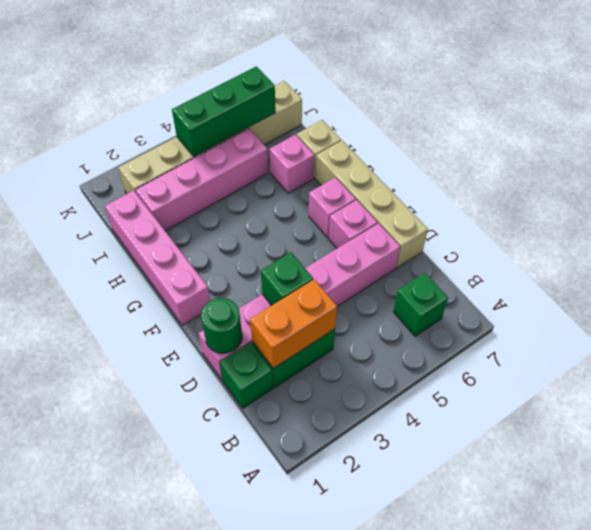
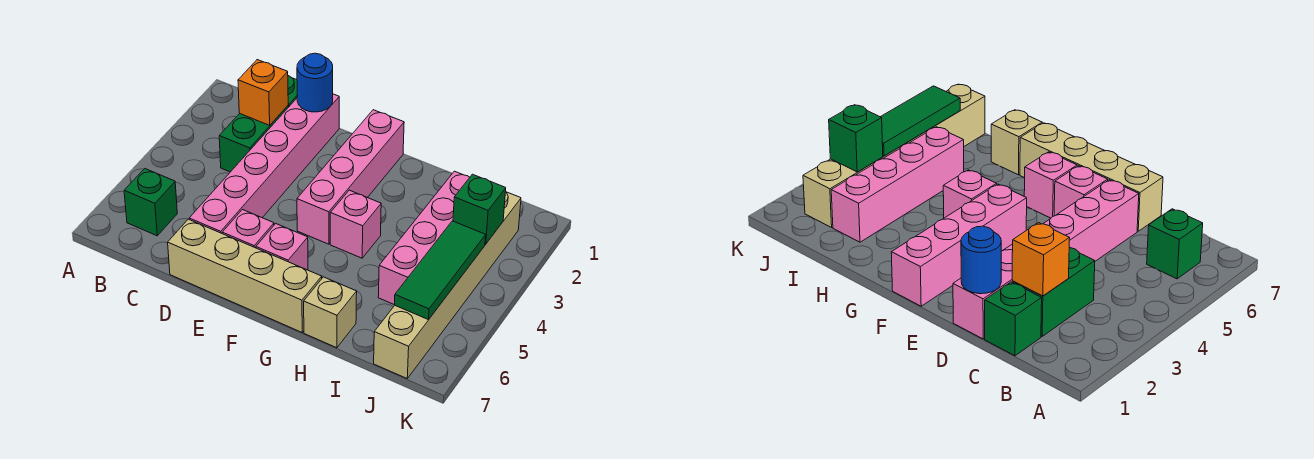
orange brick C2:C3 level 2 -> orange brick C2 level 2
green round brick D1 level 2 -> blue round brick D1 level 2
green brick D3 level 2 -> green brick J3 level 2
pink brick F1:I1 level 1 -> pink brick F1:F4 level 1
pink brick H6 level 1 -> pink brick G4 level 1
green brick J4:J6 level 2 -> green tile J4:J6 level 2

